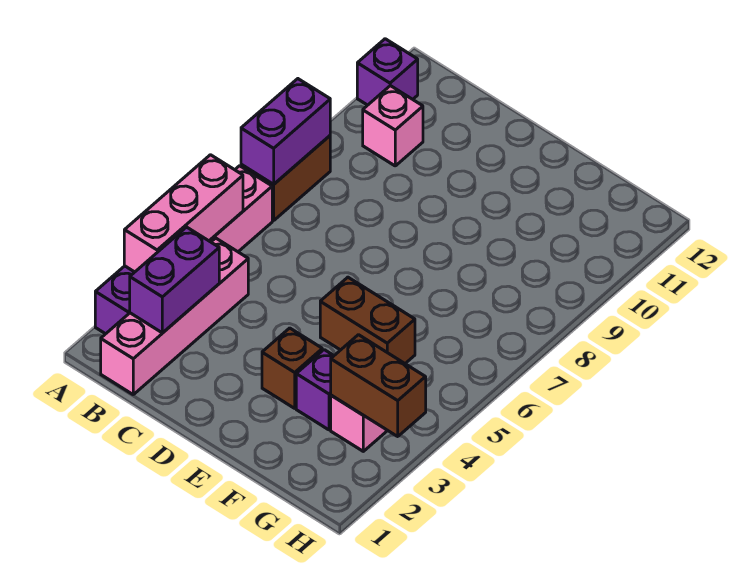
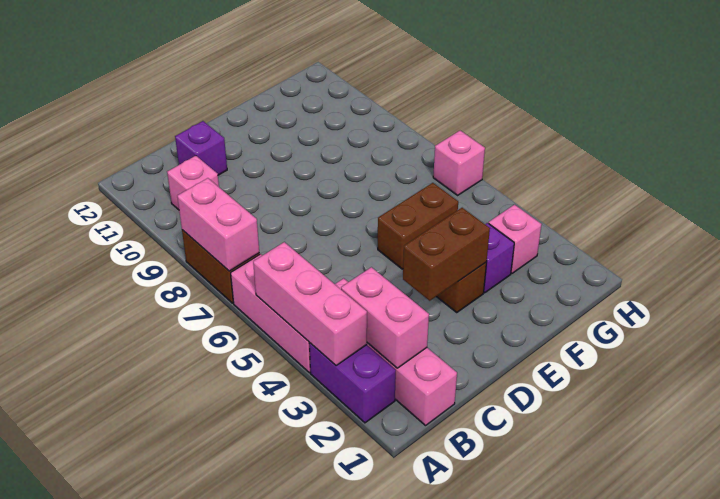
purple brick A7:A8 level 2 -> pink brick A7:A8 level 2
purple brick A11 level 1 -> purple brick C11 level 1
purple brick B2:B3 level 2 -> pink brick B2:B3 level 2
brown brick G3:H3 level 2 -> brown brick D3:E3 level 2
none -> pink brick H6 level 1

